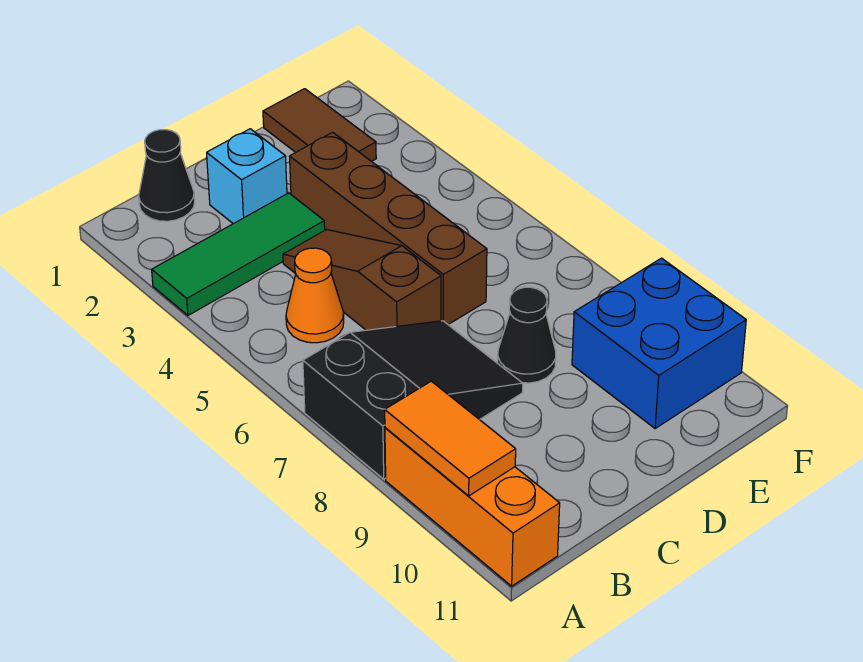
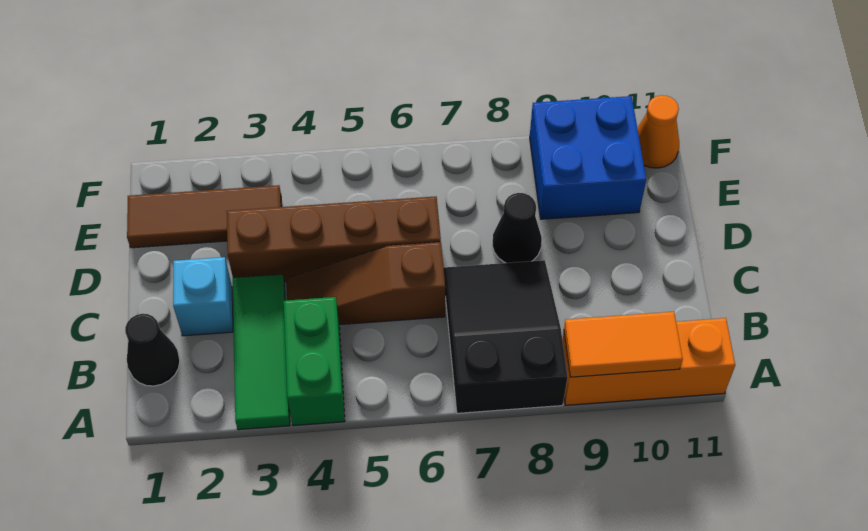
none -> green brick A4:B4 level 1
orange cone B5 level 1 -> orange cone F11 level 1
brown tile E1:E2 level 1 -> brown tile E1:E3 level 1

